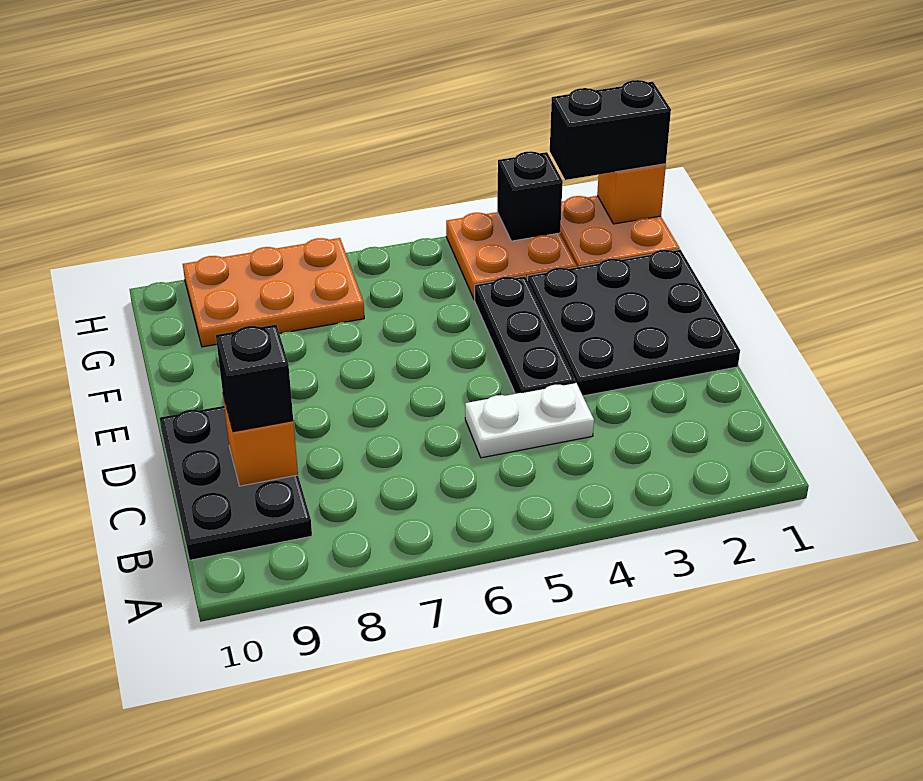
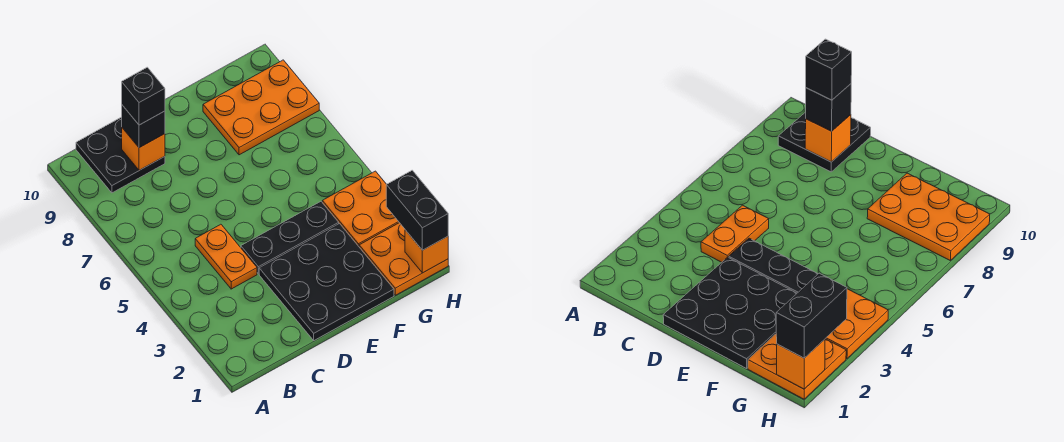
black plate B9:D10 level 1 -> black plate B9:C10 level 1
white plate C4:C5 level 1 -> orange plate C4:C5 level 1
orange plate G7:H9 level 1 -> orange plate F8:H9 level 1
black brick H3 level 2 -> black brick C9 level 4

